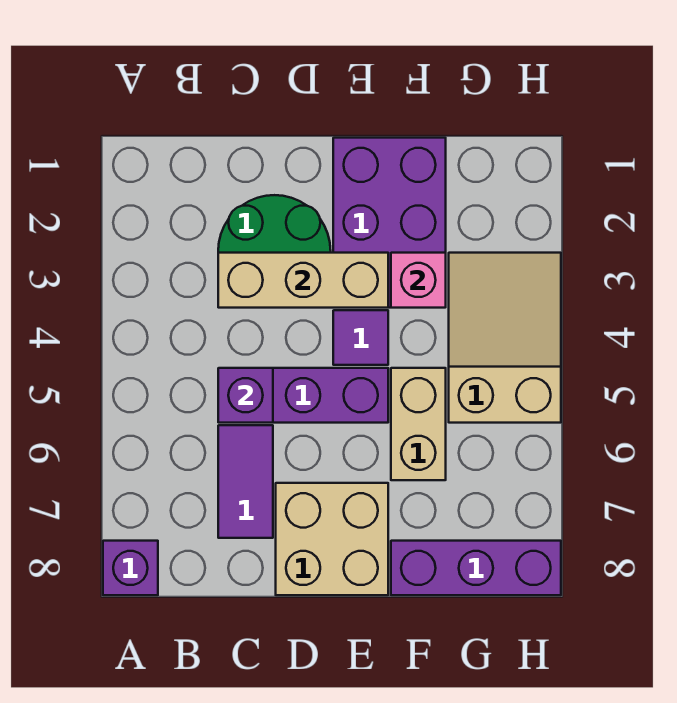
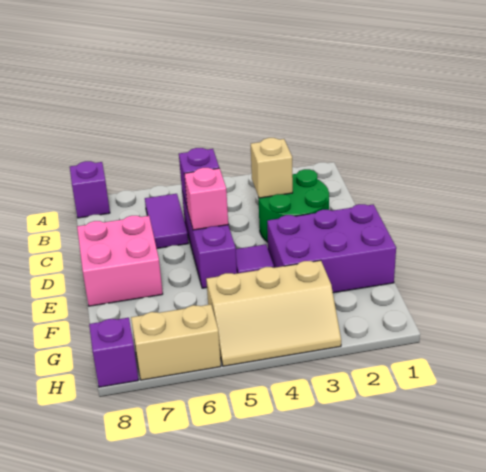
tan brick C3:E3 level 2 -> tan brick C3 level 2
purple tile C6:C7 level 1 -> purple tile B6:C6 level 1
tan brick D7:E8 level 1 -> pink brick D7:E8 level 1
pink brick F3 level 2 -> pink brick D5 level 2
tan brick F5:F6 level 1 -> tan brick H6:H7 level 1
purple brick F8:H8 level 1 -> purple brick H8 level 1
tan slope G3:H5 level 1 top 5 -> tan slope G3:H5 level 1 top G

